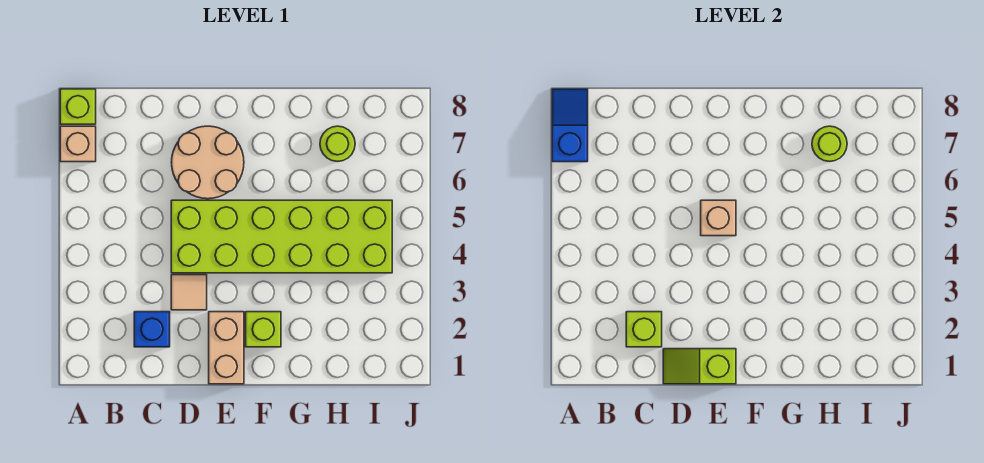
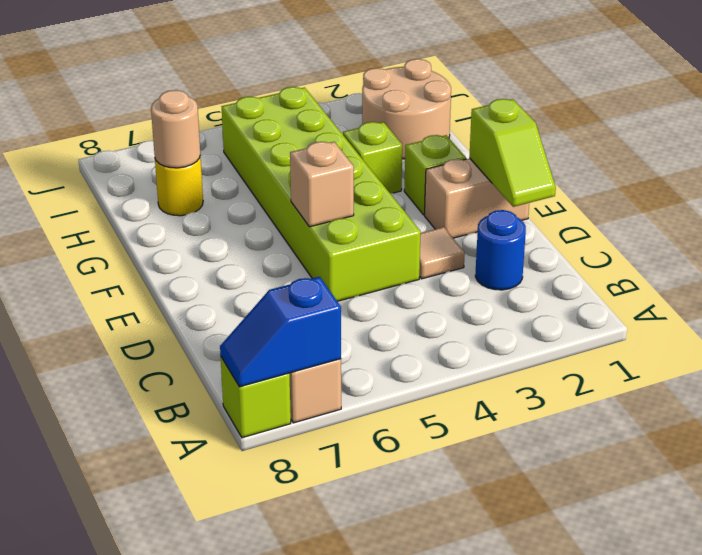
blue brick C2 level 1 -> blue round brick C2 level 1
lime brick C2 level 2 -> lime brick G3 level 1
tan round brick D6:E7 level 1 -> tan round brick H1:I2 level 1
lime round brick H7 level 1 -> yellow round brick H7 level 1
lime round brick H7 level 2 -> tan round brick H7 level 2

